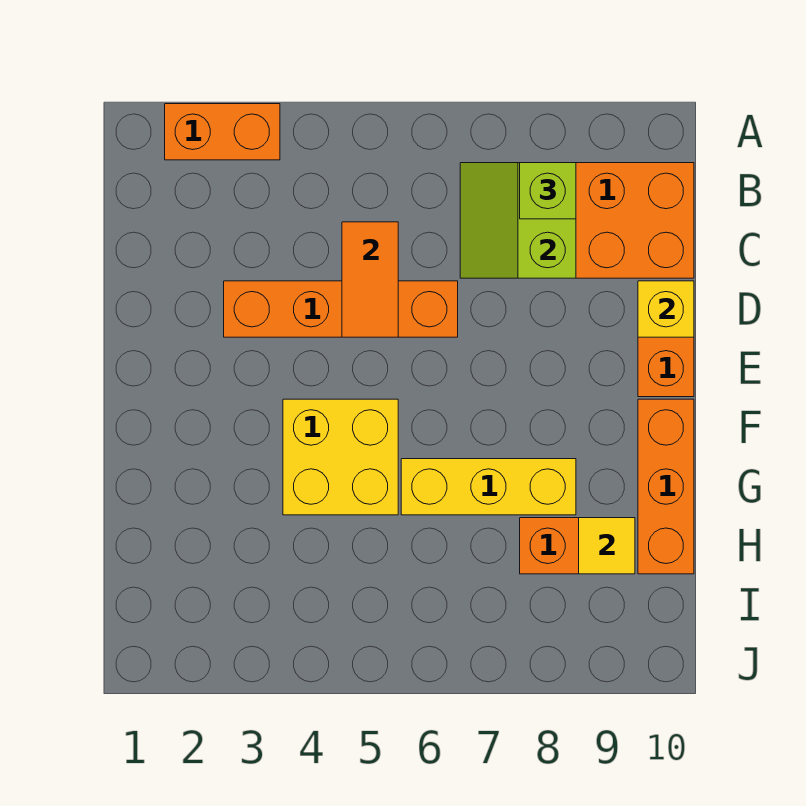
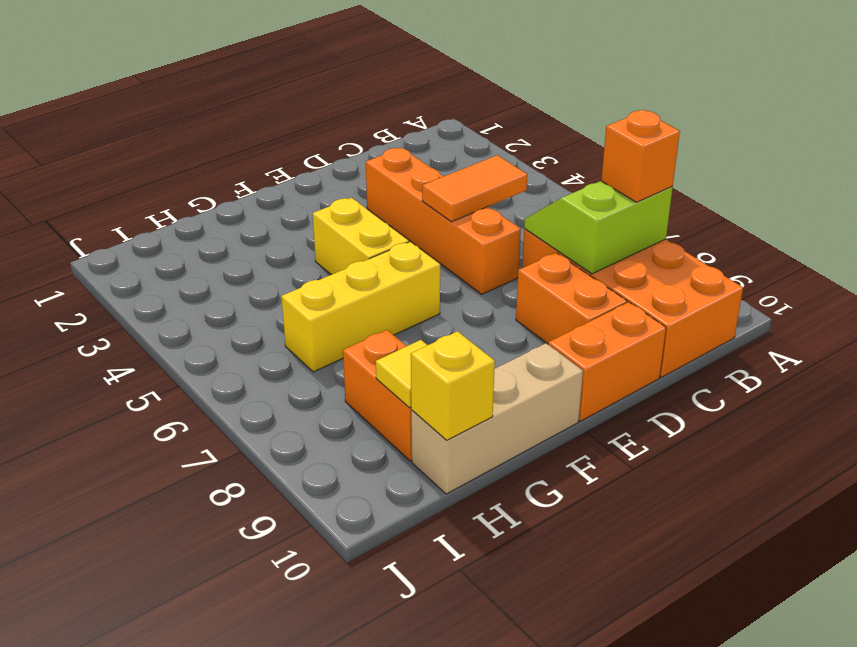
orange brick A2:A3 level 1 -> orange brick D8:D9 level 1
lime brick B8 level 3 -> orange brick B8 level 3
yellow brick D10 level 2 -> yellow brick H10 level 2
yellow brick F4:G5 level 1 -> yellow brick F4:F5 level 1
orange brick F10:H10 level 1 -> tan brick F10:H10 level 1
yellow brick G6:G8 level 1 -> yellow brick F6:H6 level 1

